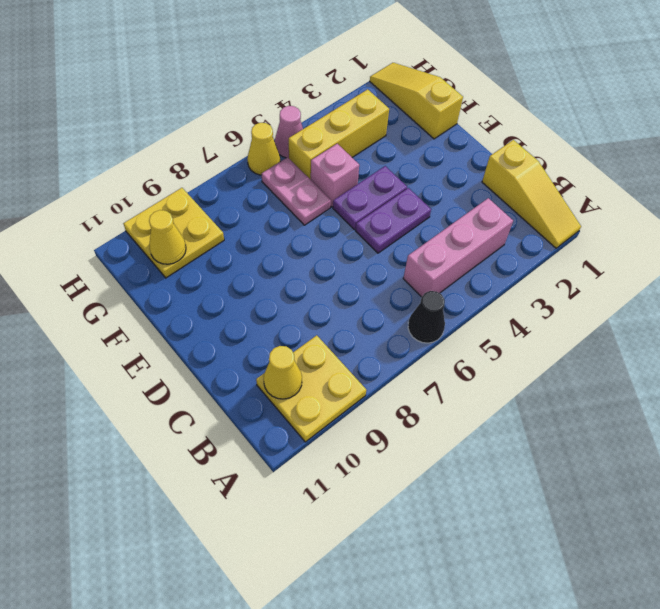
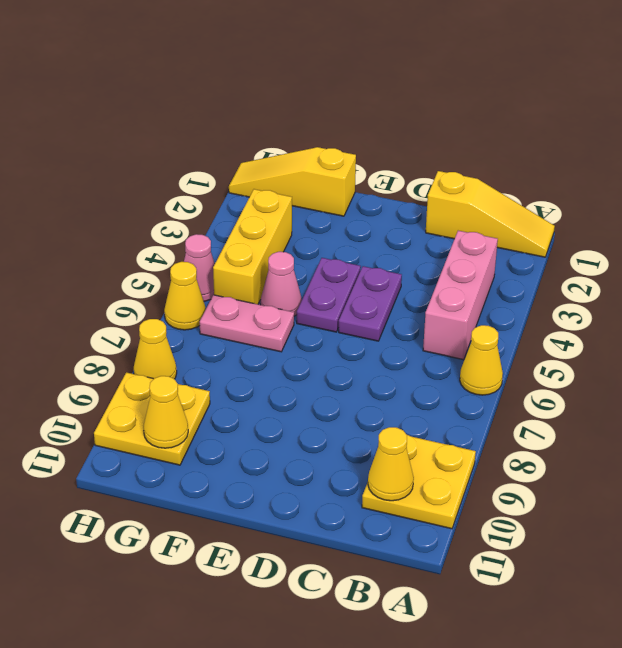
black cone A6 level 1 -> yellow cone A6 level 1
pink brick F5 level 1 -> pink cone F5 level 1
none -> yellow cone H8 level 1

